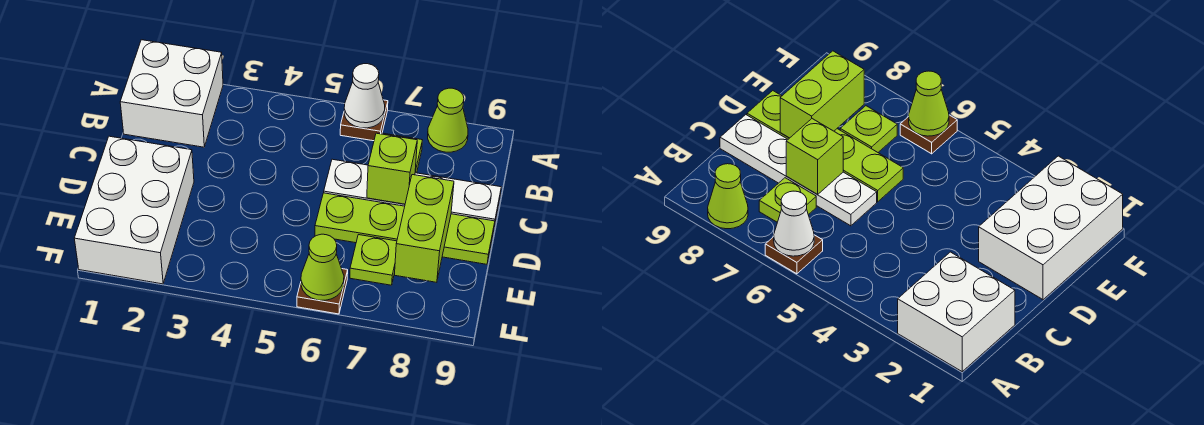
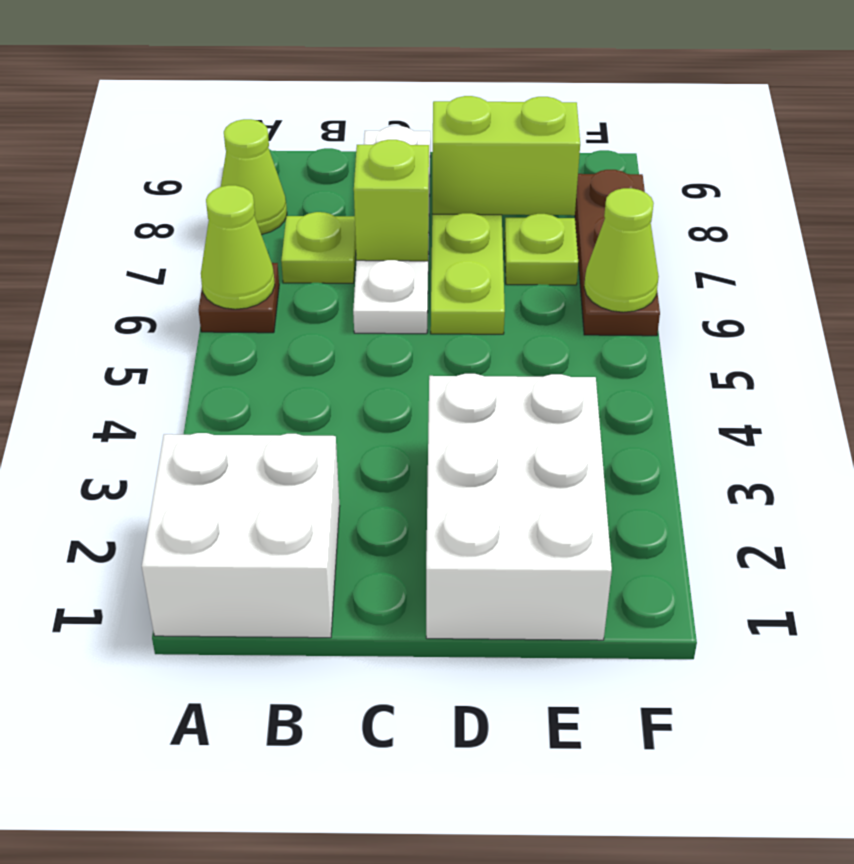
white cone A6 level 2 -> lime cone A6 level 2
white brick D1:F2 level 1 -> white brick D1:E3 level 1
brown plate F6 level 1 -> brown plate F6:F8 level 1

